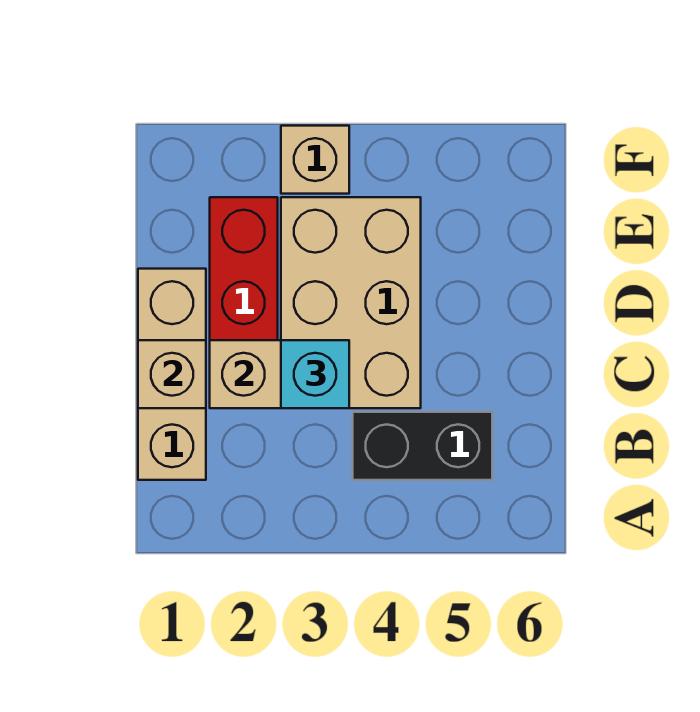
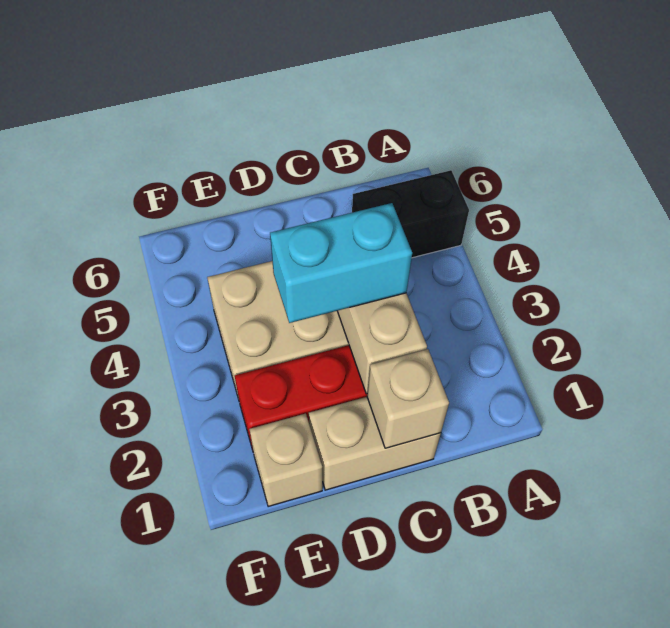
tan brick B1:D1 level 1 -> tan brick C1:D1 level 1
black brick B4:B5 level 1 -> black brick A5:B5 level 1
cyan brick C3 level 3 -> cyan brick C3:D3 level 3
tan brick F3 level 1 -> tan brick E1 level 1

